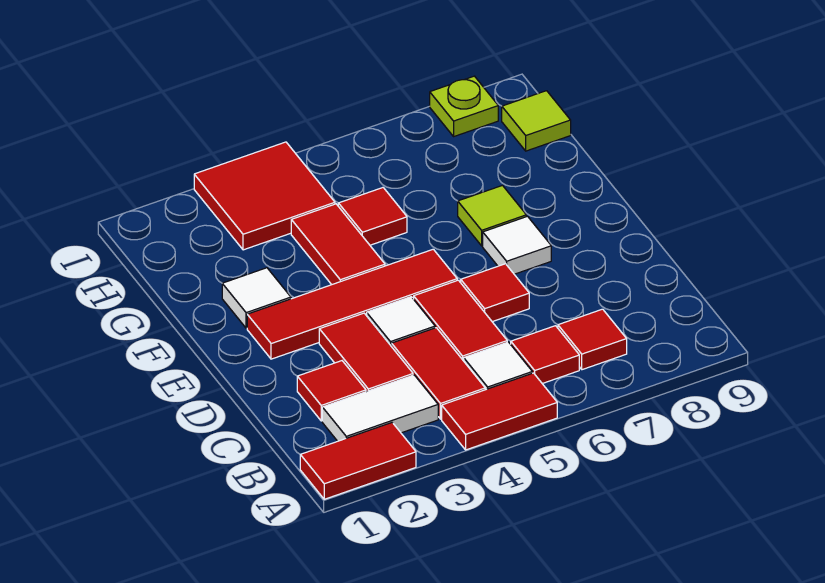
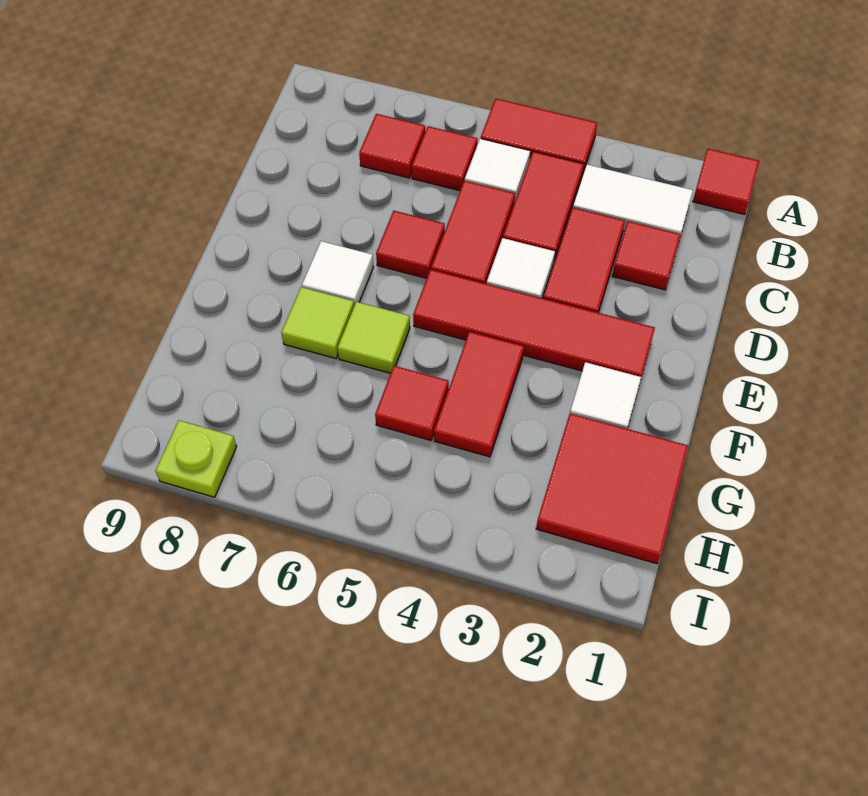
red tile A1:A2 level 1 -> red tile A1 level 1
red tile H3:I4 level 1 -> red tile G1:H2 level 1
lime tile H9 level 1 -> lime tile F6 level 1

